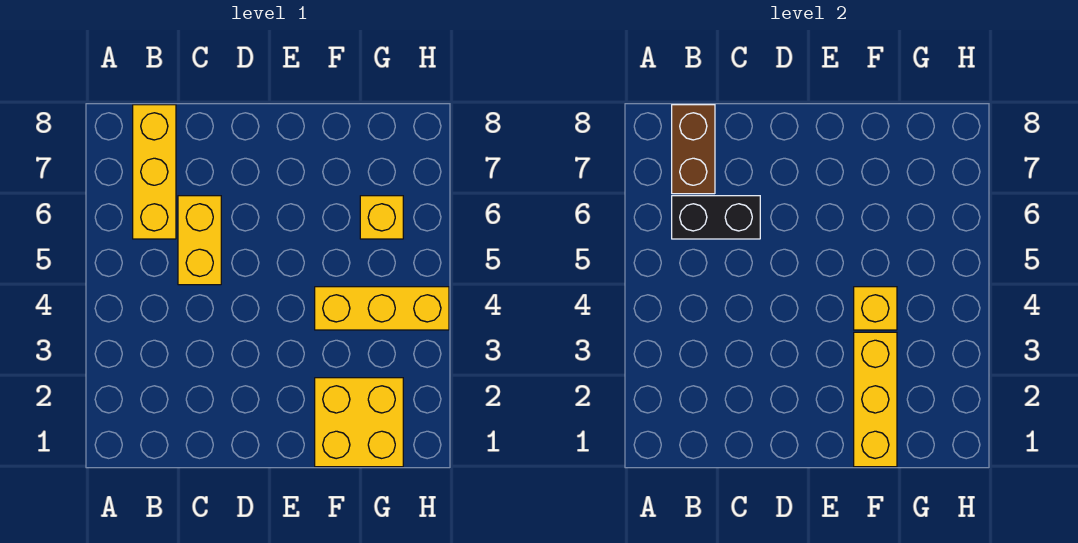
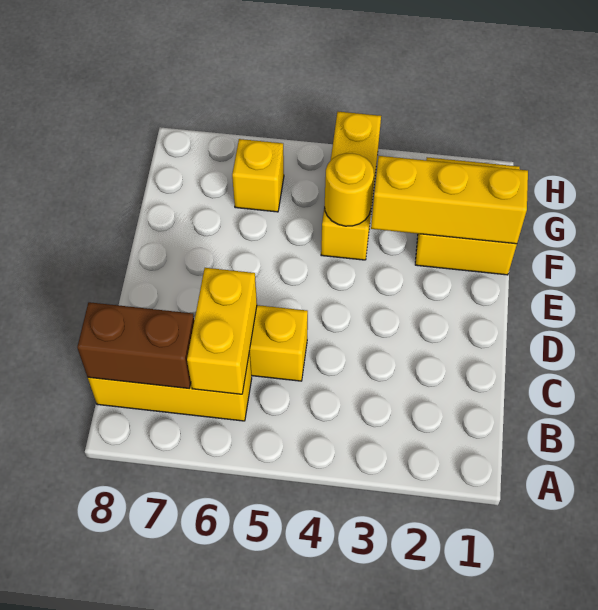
black brick B6:C6 level 2 -> yellow brick B6:C6 level 2
yellow brick F4 level 2 -> yellow round brick F4 level 2

